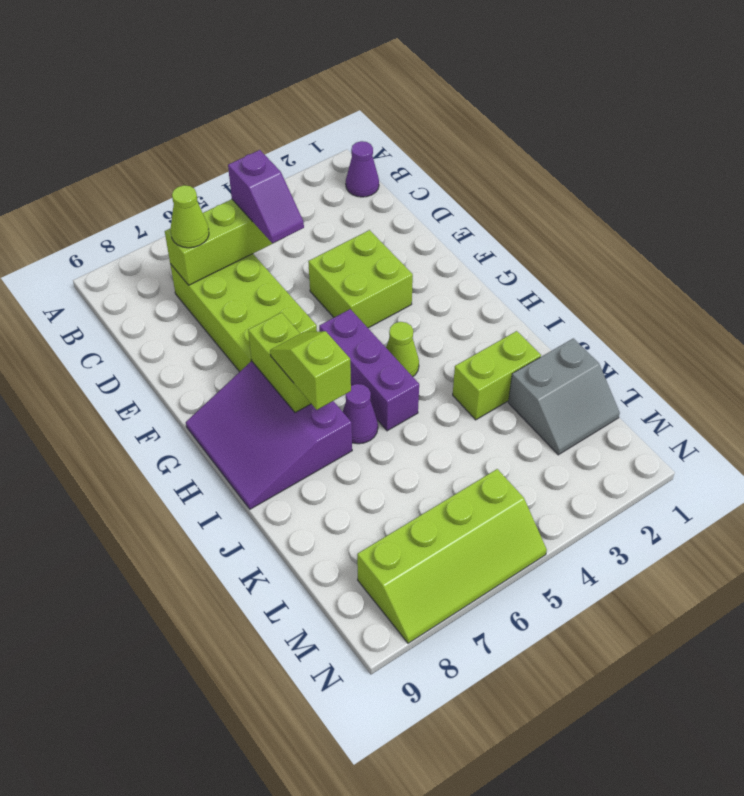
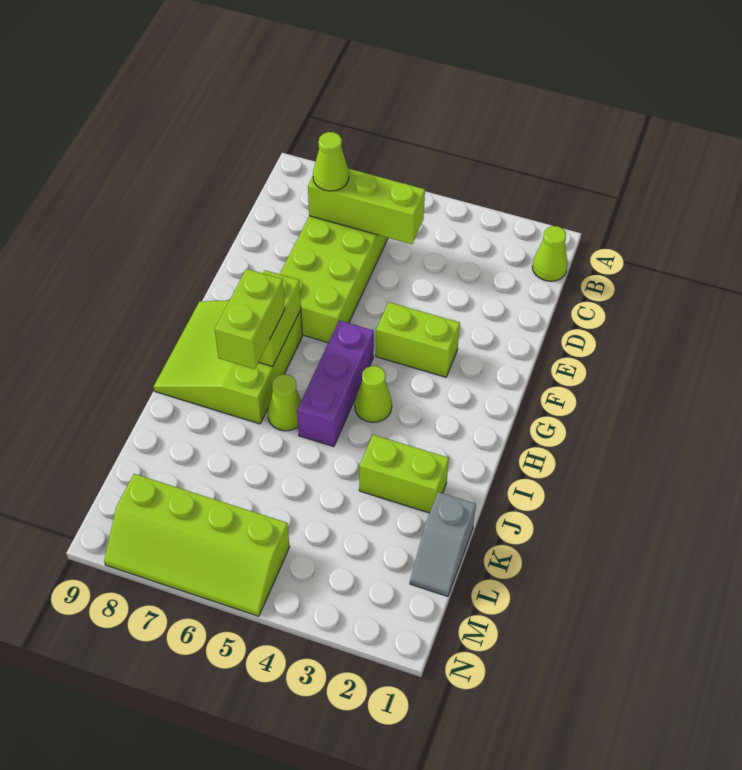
purple cone B1 level 1 -> lime cone B1 level 1
purple slope C5:D5 level 3 top C -> none
lime brick E3:F4 level 1 -> lime brick F3:F4 level 1
purple slope G7:I9 level 1 top 7 -> lime slope G7:I9 level 1 top 7
lime slope H7:I7 level 3 top I -> lime brick H7:I7 level 3
purple cone I6 level 1 -> lime cone I6 level 1
grey slope K1:L2 level 1 top K -> grey slope K1:L1 level 1 top K

